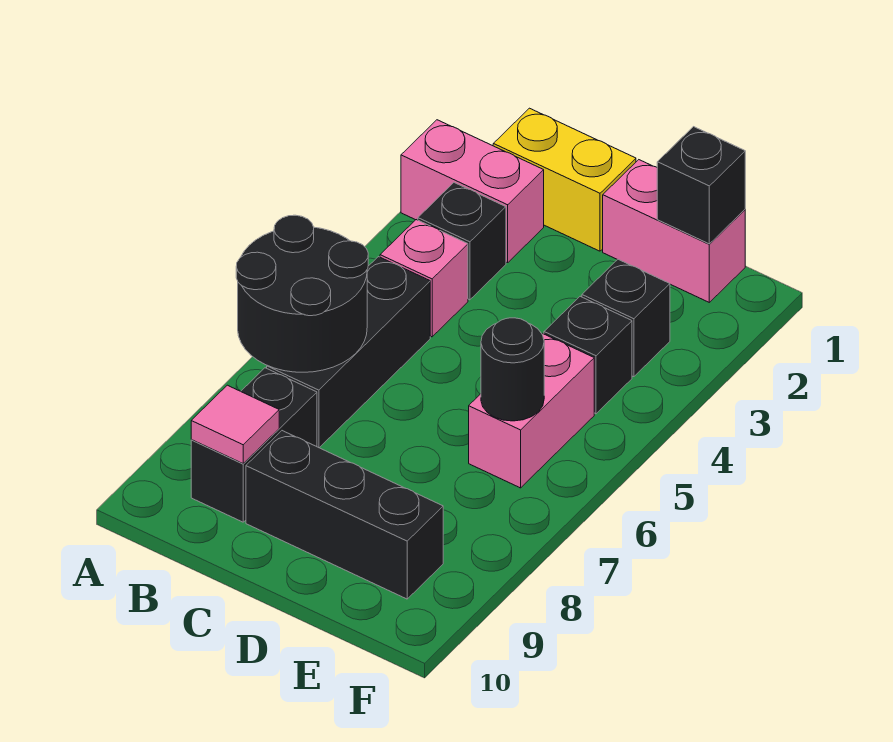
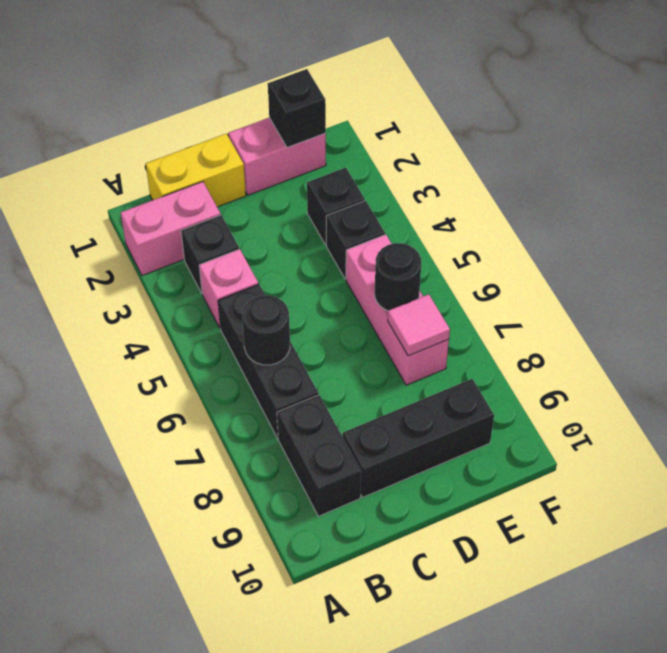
black round brick A6:B7 level 2 -> black round brick B6 level 2
pink tile B9 level 2 -> pink tile E7 level 2
pink brick E5:E6 level 1 -> pink brick E5:E7 level 1

